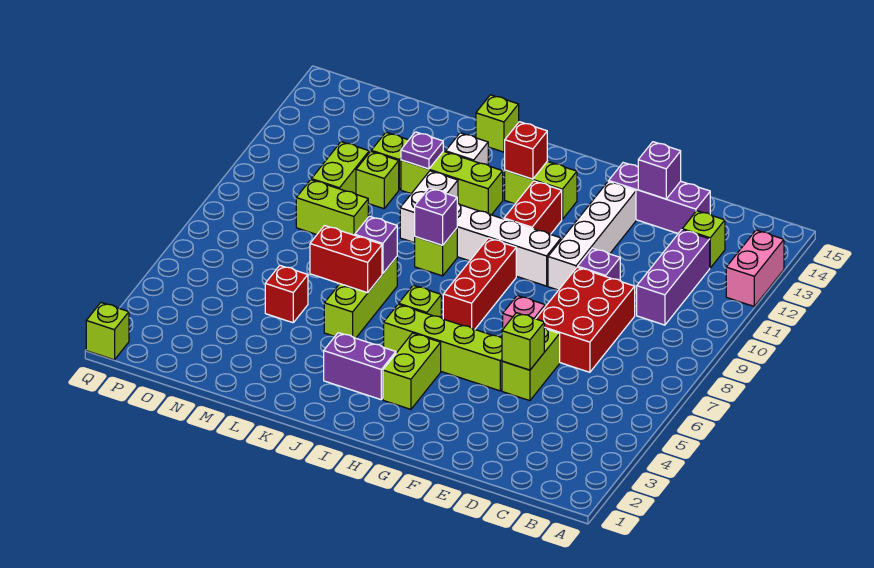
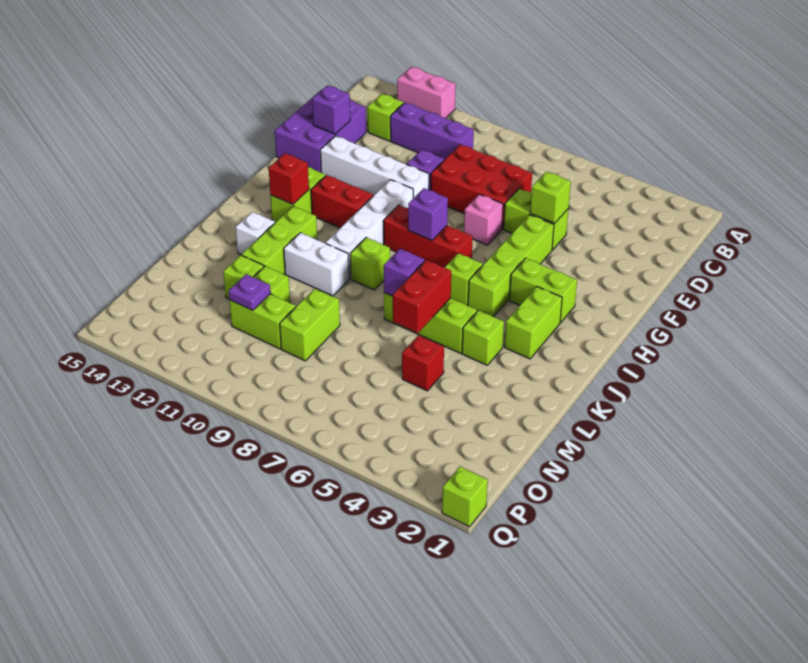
purple brick D14:F14 level 1 -> purple brick D14:F15 level 1
purple brick I3:J3 level 1 -> lime brick I3:J3 level 1
purple brick J9 level 2 -> purple brick H8 level 2
lime brick K15 level 1 -> lime brick K4 level 1
purple plate L12 level 2 -> purple plate N11 level 2

